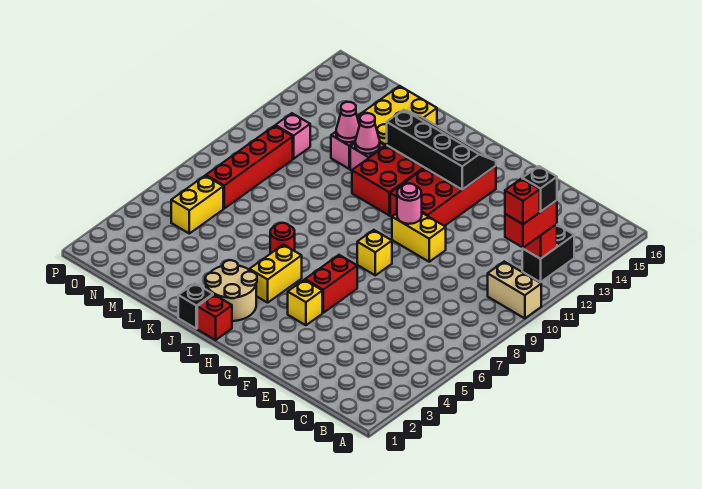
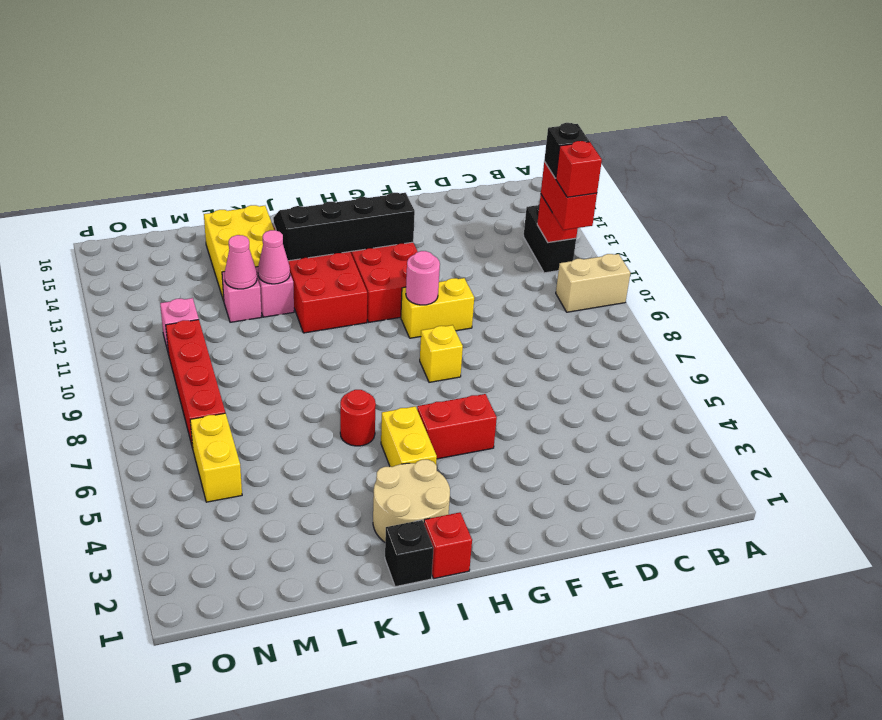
yellow brick G4 level 1 -> none
red brick G5:G6 level 1 -> red brick G5:H5 level 1

